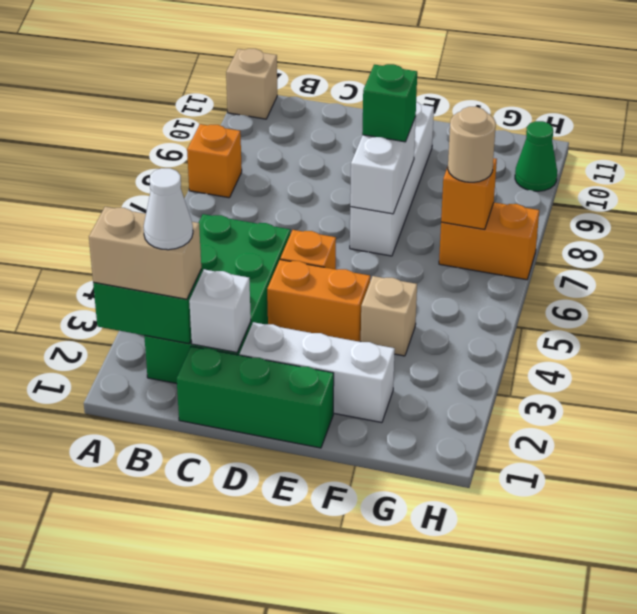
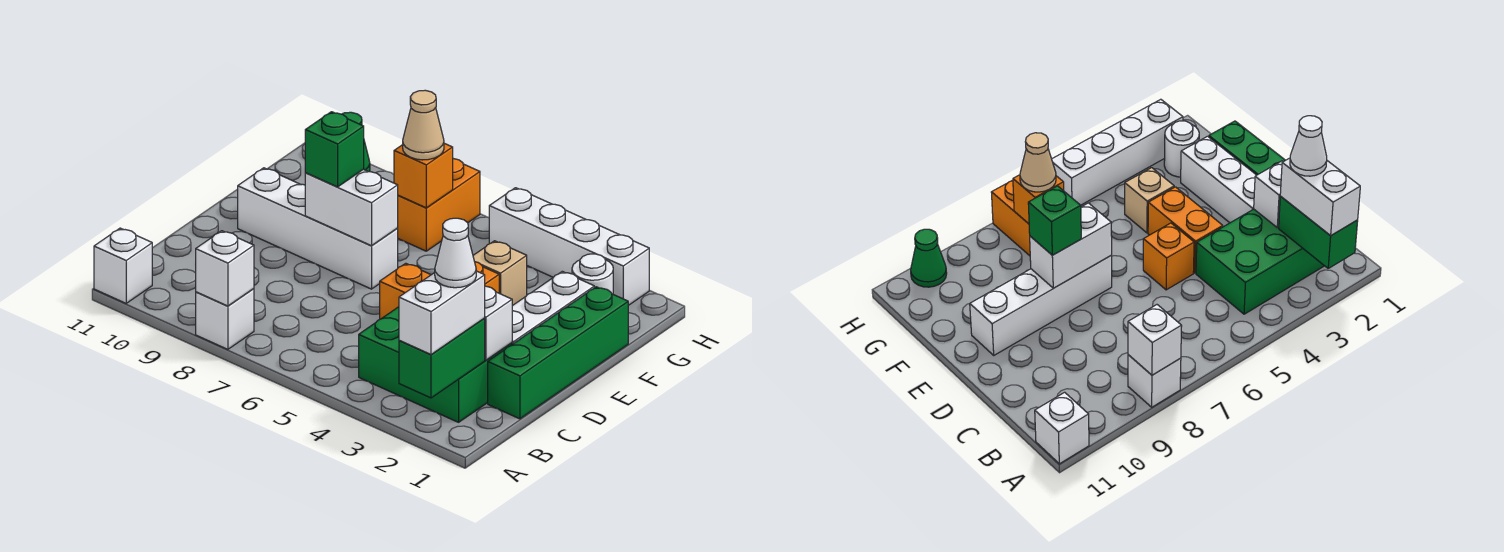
tan brick A2:B2 level 3 -> white brick A2:B2 level 3
orange brick A8 level 1 -> white brick A8 level 1
none -> white brick A8 level 2
tan brick A11 level 1 -> white brick A11 level 1
green brick B2:C5 level 1 -> green brick B2:C4 level 1
green brick C1:E1 level 1 -> green brick C1:F1 level 1
none -> white round brick G2 level 1
tan round brick G7 level 3 -> tan cone G7 level 3
none -> white brick H2:H5 level 1

